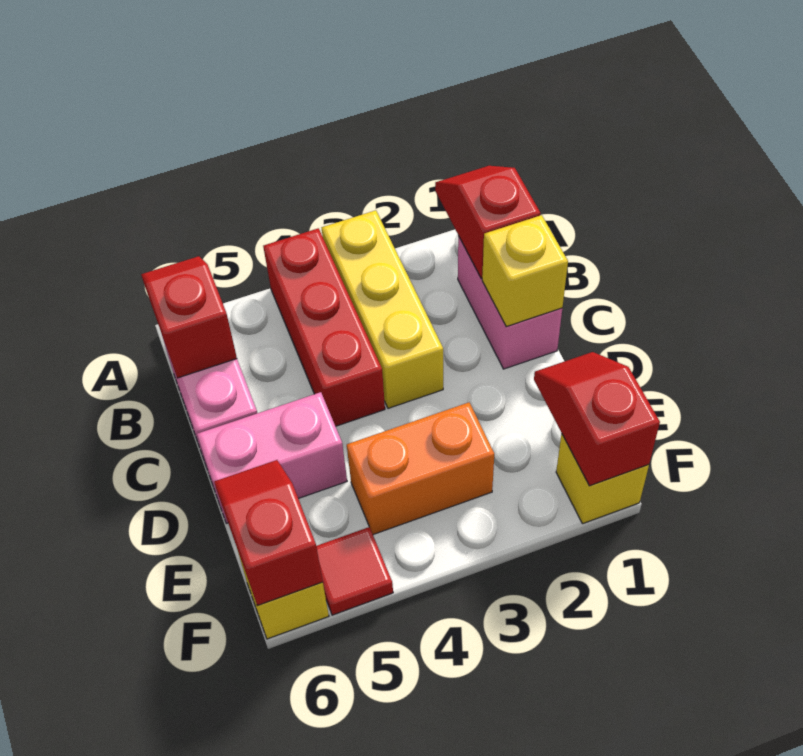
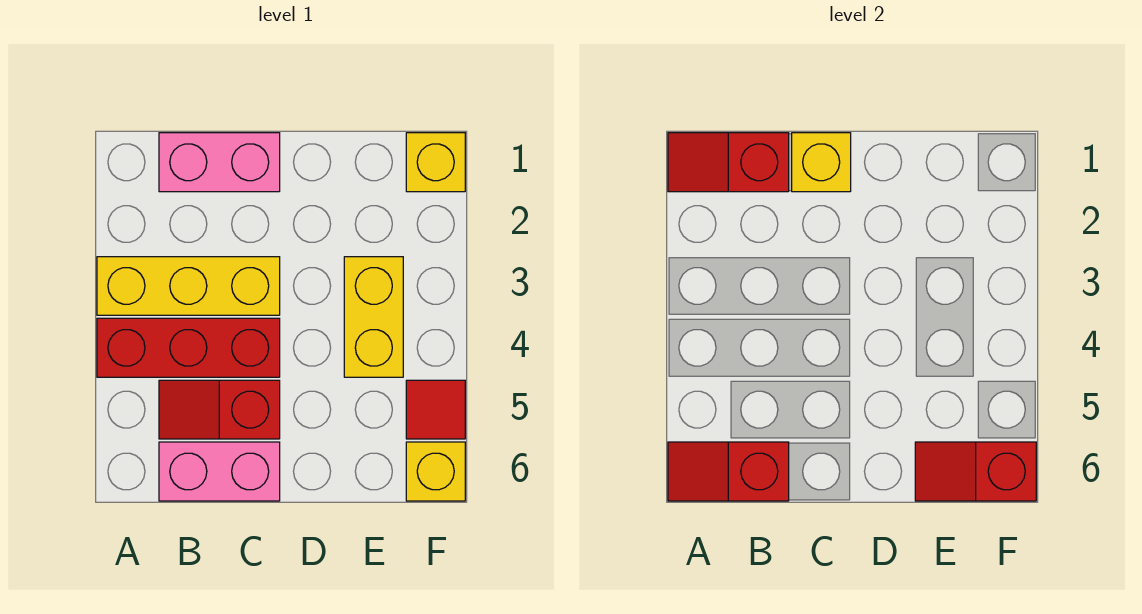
pink brick D5:D6 level 1 -> none
red slope E1:F1 level 2 top F -> red slope B5:C5 level 1 top C
orange brick E3:E4 level 1 -> yellow brick E3:E4 level 1

